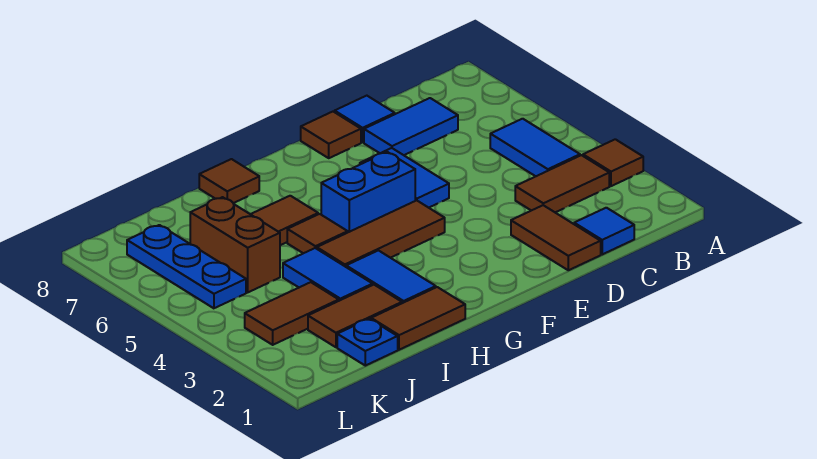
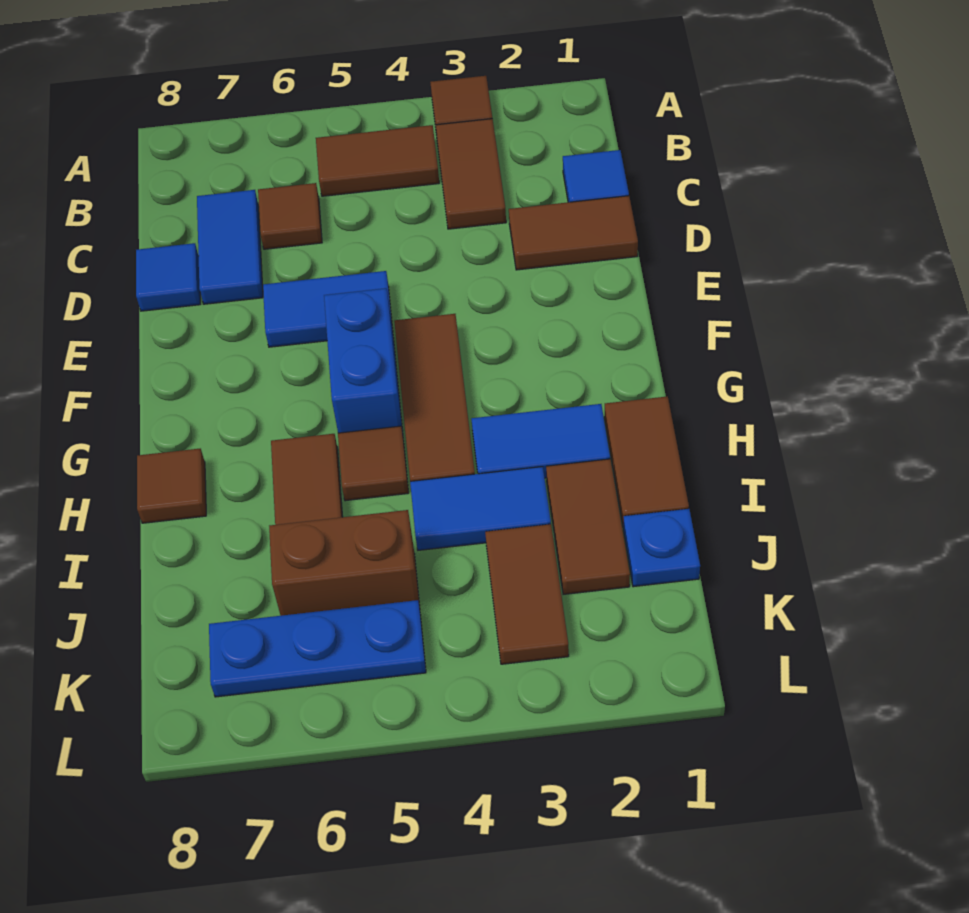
blue tile B4:B5 level 1 -> brown tile B4:B5 level 1
brown tile E8 level 1 -> brown tile C6 level 1

